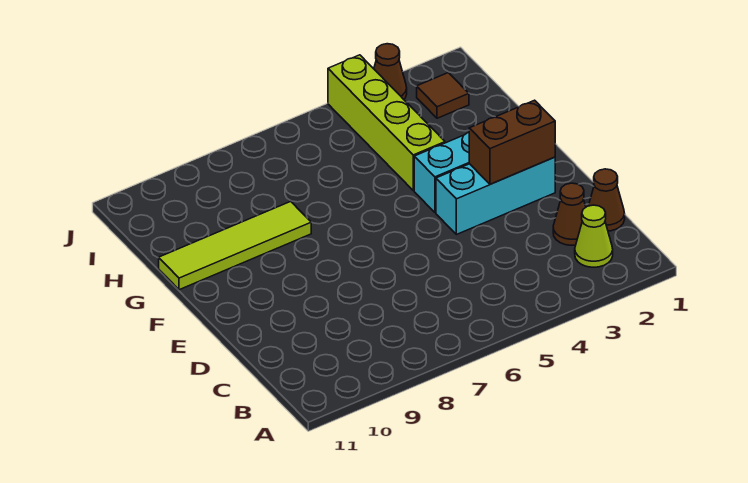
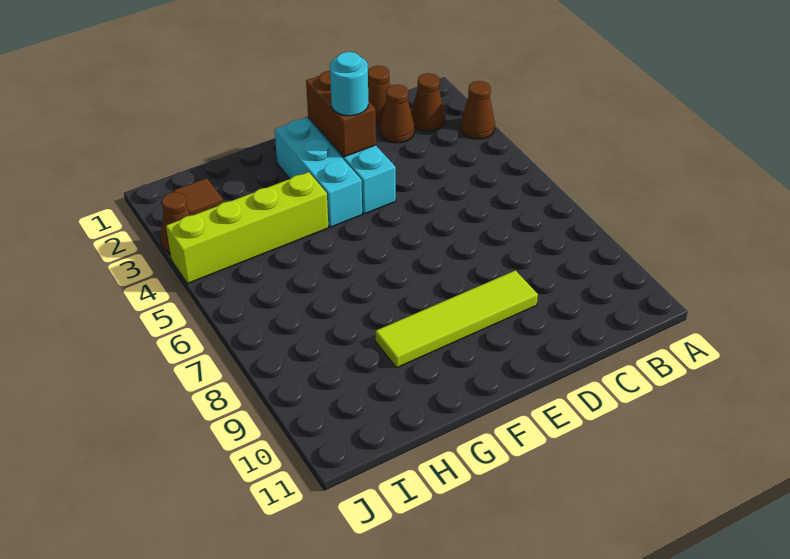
none -> brown cone A3 level 1
lime cone B2 level 1 -> brown cone B2 level 1
none -> cyan round brick E3 level 3
lime tile G8:G11 level 1 -> lime tile D9:G9 level 1

